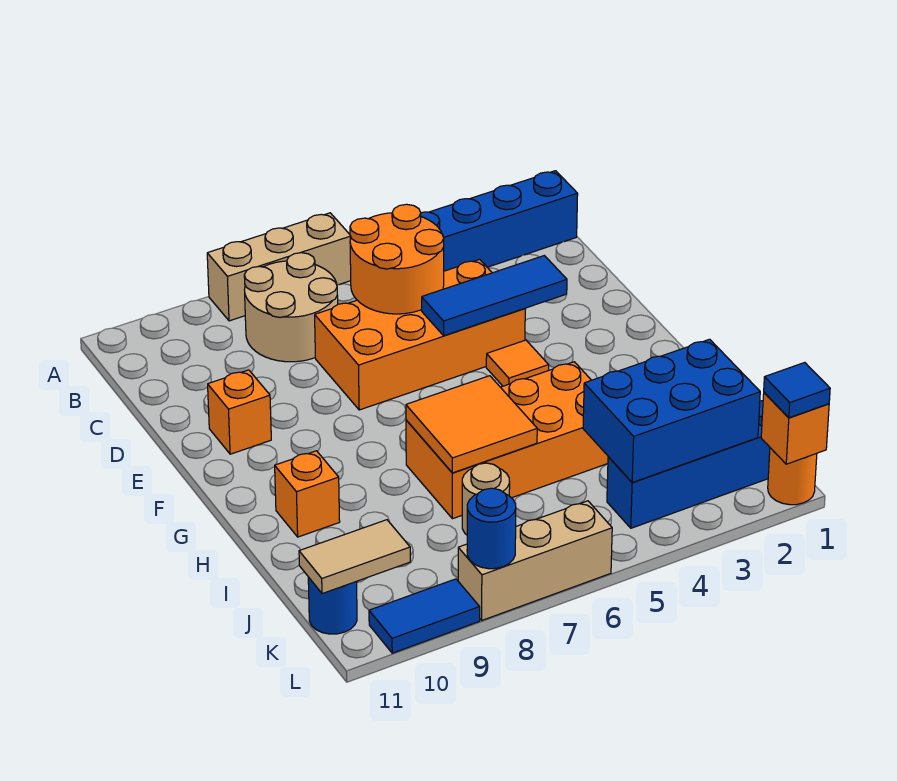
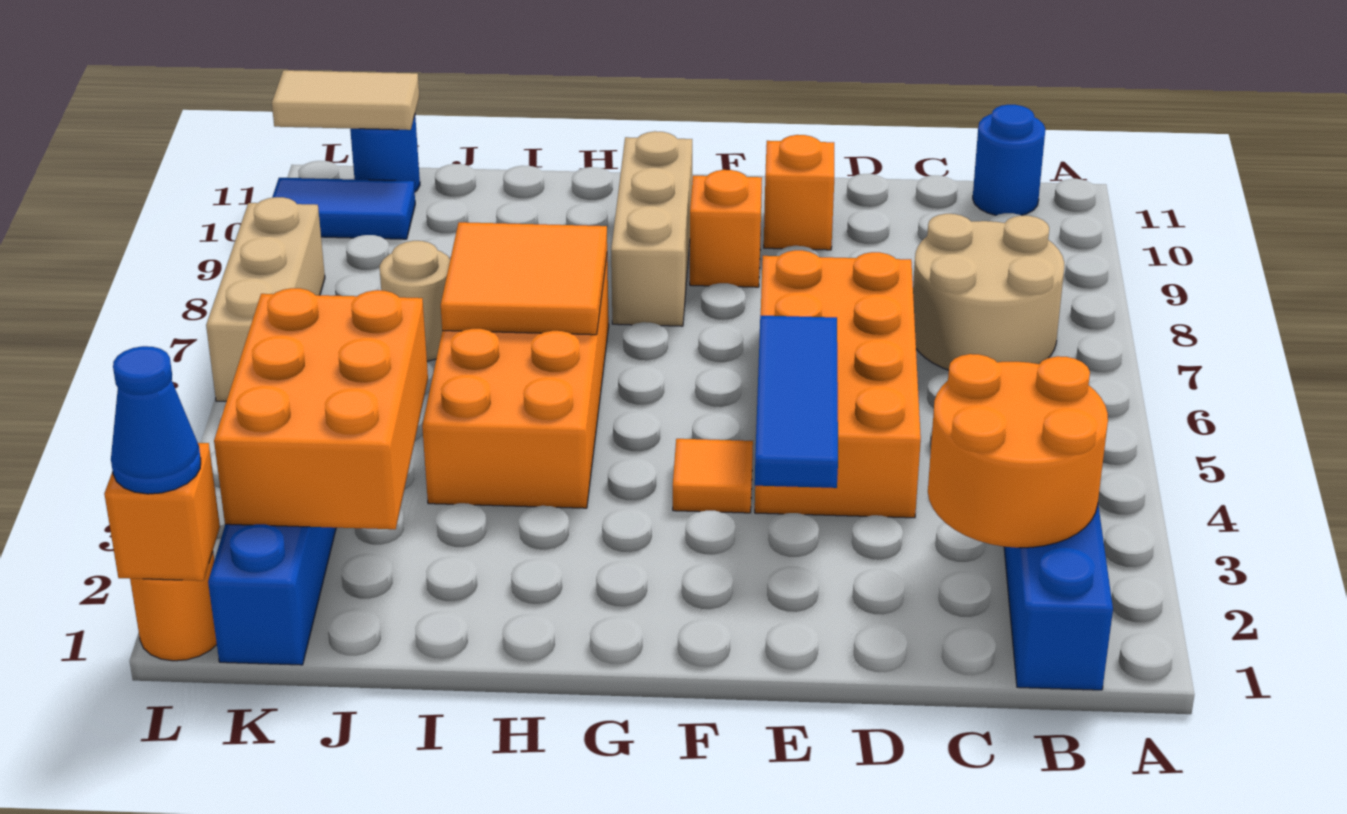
tan brick A6:A8 level 1 -> tan brick G8:G10 level 1
orange round brick C5:D6 level 2 -> orange round brick B2:C3 level 2
orange brick H10 level 1 -> orange brick F9 level 1
blue brick J2:K4 level 2 -> orange brick J2:K4 level 2
tan tile K10:K11 level 2 -> tan tile K11:L11 level 2
blue tile L1 level 3 -> blue cone L1 level 3
blue round brick L8 level 2 -> blue round brick B11 level 1
blue tile L9:L10 level 1 -> blue tile K10:L10 level 1

